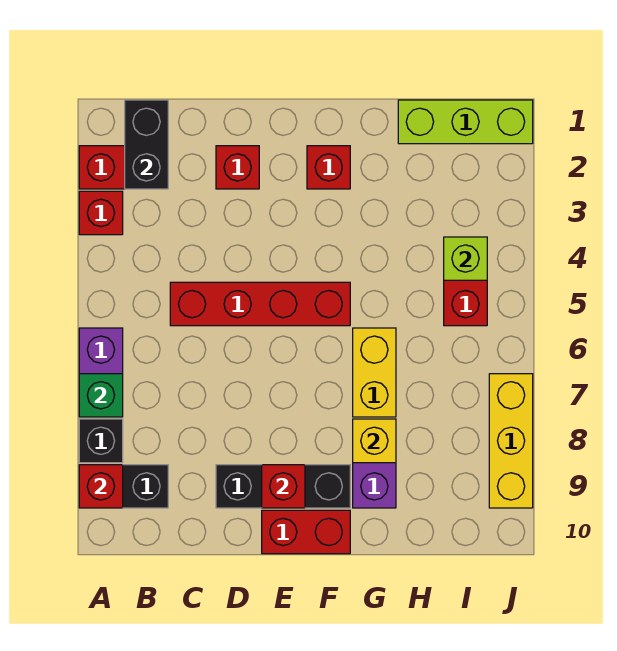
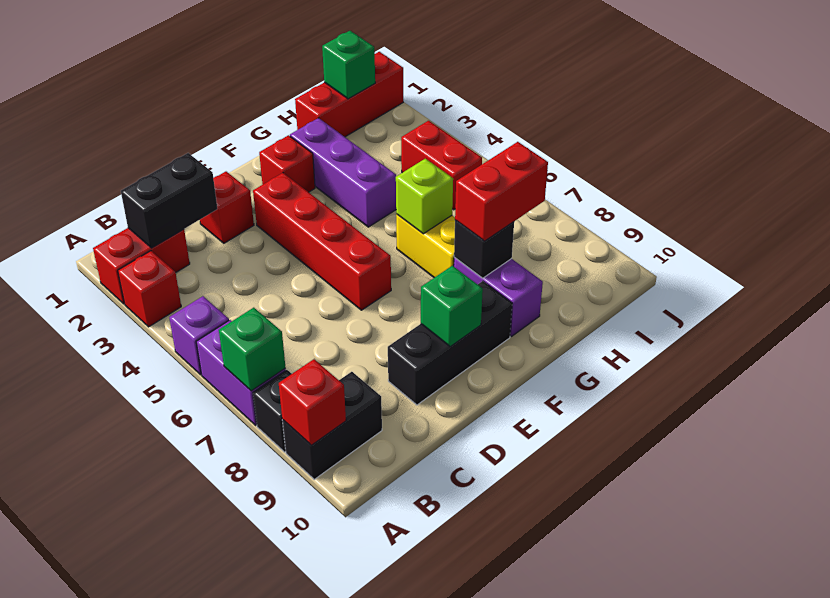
none -> purple brick A5 level 1
black brick B1:B2 level 2 -> black brick B2:C2 level 2
red brick C5:F5 level 1 -> red brick E3:E6 level 1
red brick E9 level 2 -> green brick E9 level 2
red brick E10:F10 level 1 -> red brick G8:H8 level 3
none -> purple brick G2:G4 level 1
yellow brick G8 level 2 -> black brick G8 level 2
lime brick H1:J1 level 1 -> red brick H1:J1 level 1
none -> green brick I1 level 2
lime brick I4 level 2 -> lime brick G6 level 2
yellow brick J7:J9 level 1 -> none

